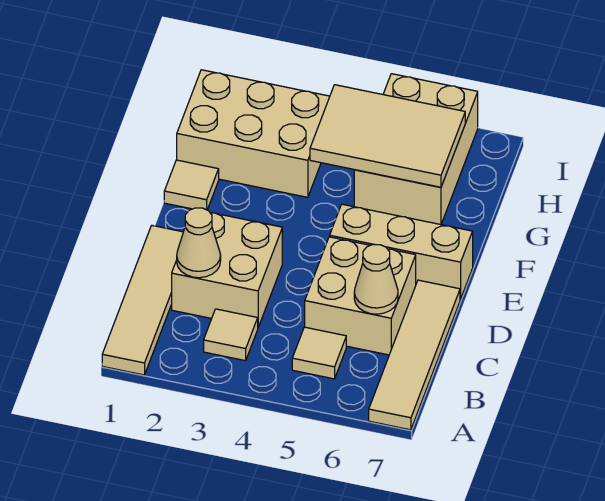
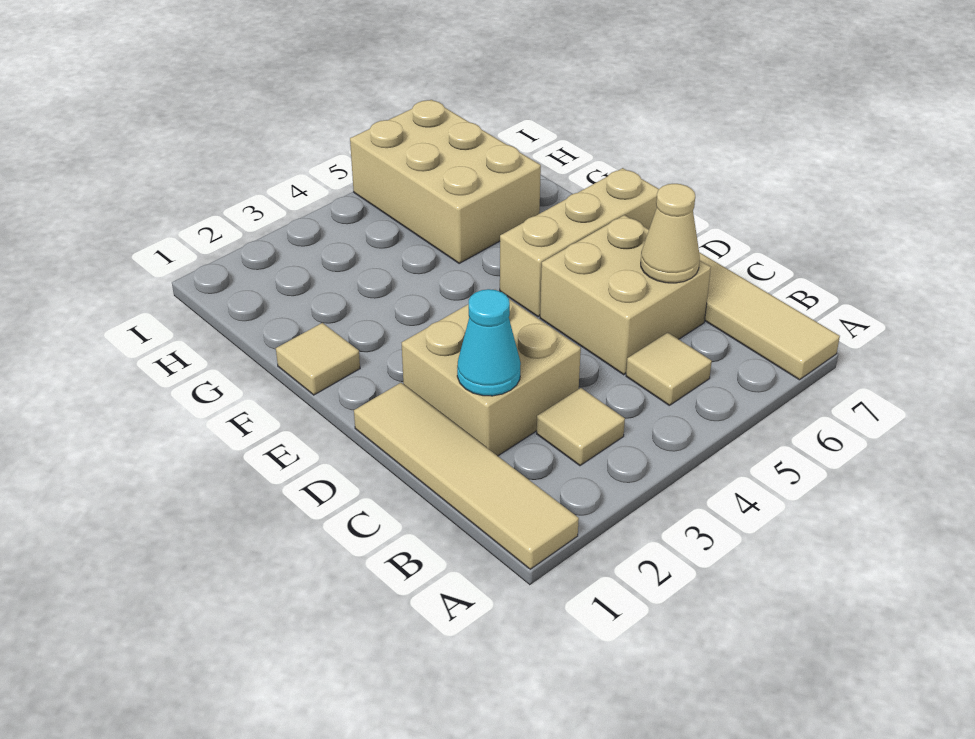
tan cone C2 level 2 -> cyan cone C2 level 2
tan brick G1:H3 level 1 -> none
tan tile G4:H6 level 2 -> none

